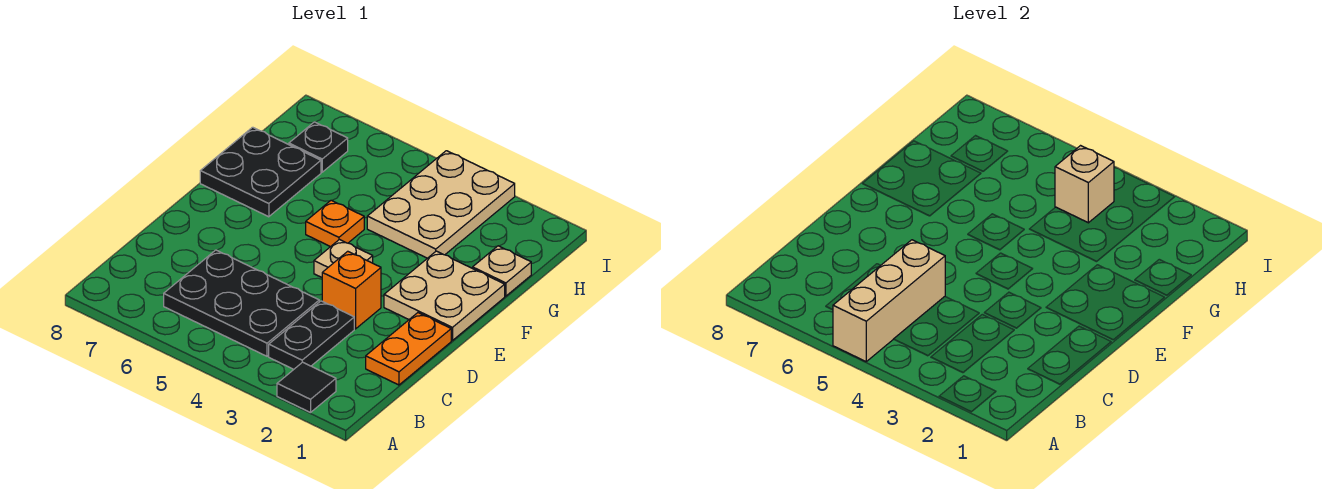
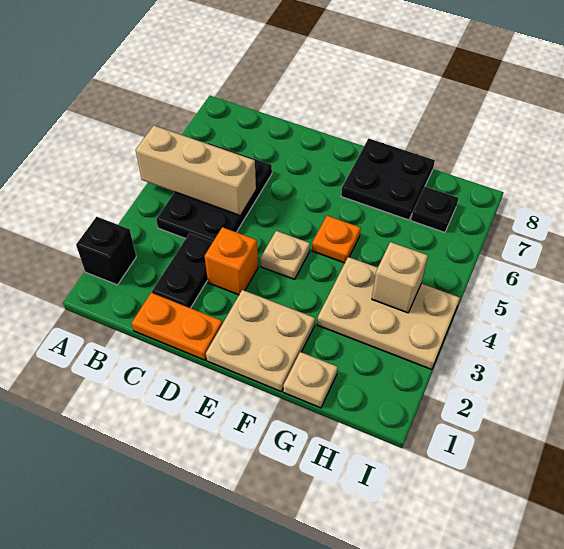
black tile A2 level 1 -> black brick A2 level 1
black plate B3:C3 level 1 -> black plate C2:C3 level 1

